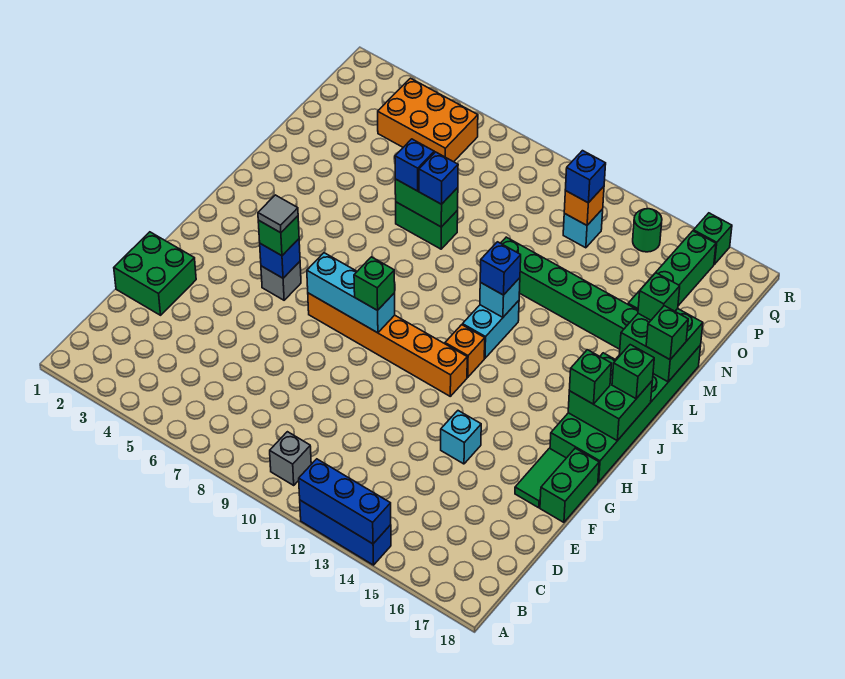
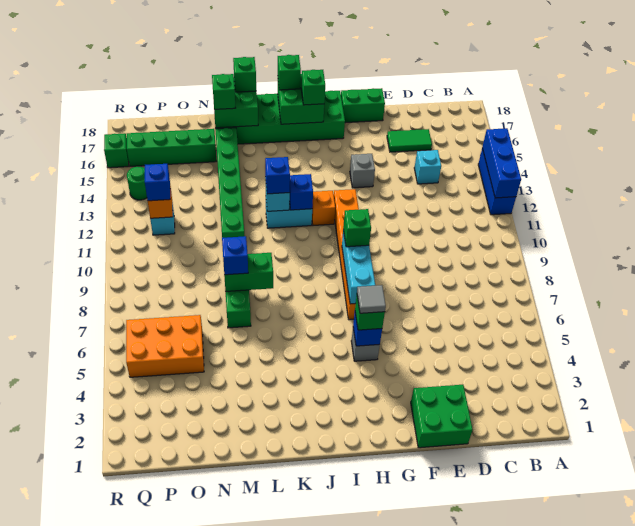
grey brick B10 level 1 -> grey brick G14 level 1
cyan brick F14 level 1 -> cyan brick D14 level 1
green tile F17:G17 level 1 -> green tile D16:E16 level 1
green brick M7:M8 level 2 -> green brick L8:M8 level 2
blue brick M7 level 3 -> blue brick J12 level 2
orange brick P4:Q6 level 1 -> orange brick O5:Q6 level 1

